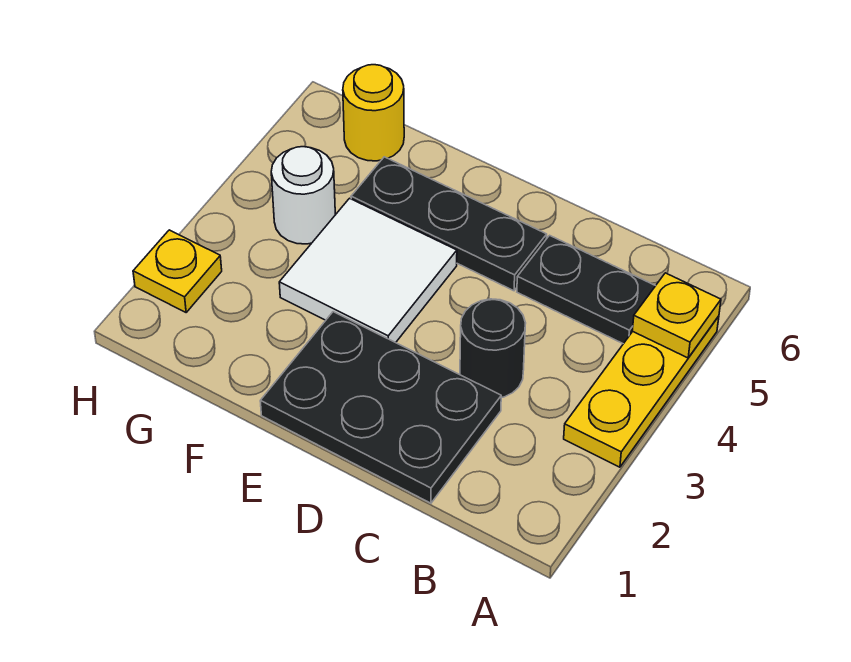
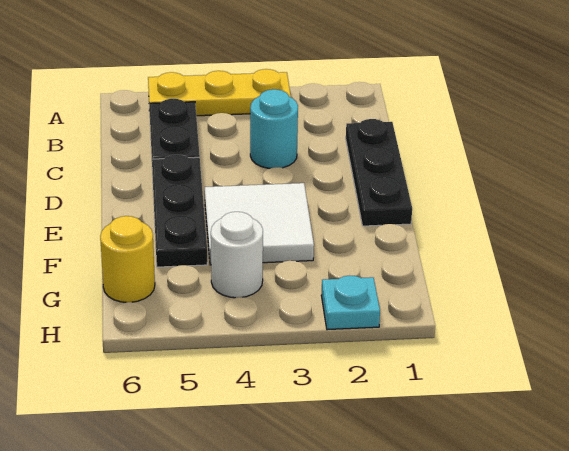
yellow plate A5 level 2 -> none
black plate C1:E2 level 1 -> black plate C1:E1 level 1
black round brick C3 level 1 -> cyan round brick C3 level 1
yellow plate H2 level 1 -> cyan plate H2 level 1

